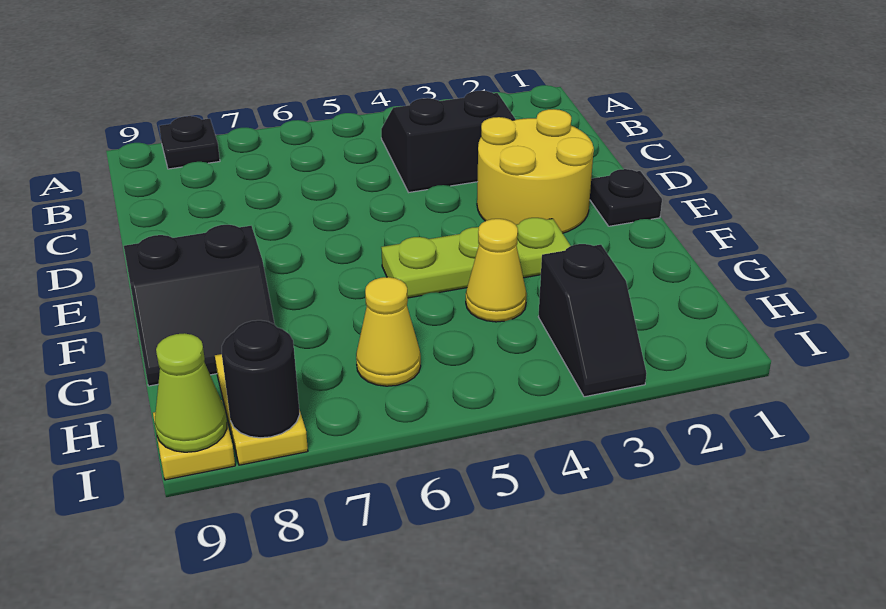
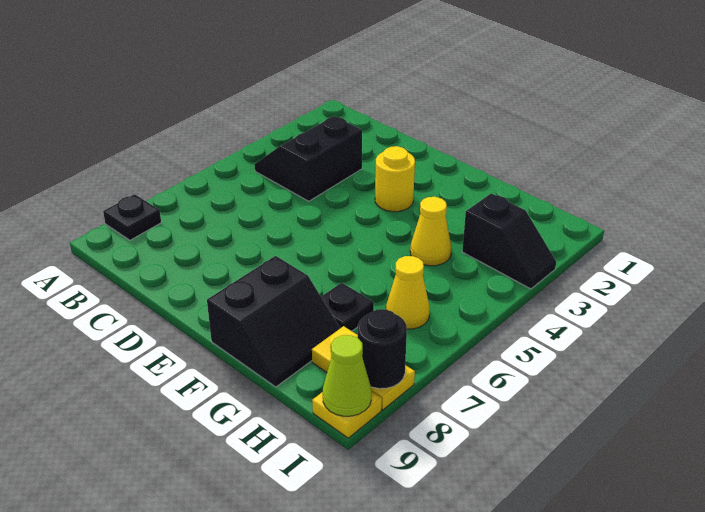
yellow round brick D2:E3 level 1 -> yellow round brick E3 level 1
black plate E1 level 1 -> black plate G7 level 1
lime plate F3:F5 level 1 -> none

